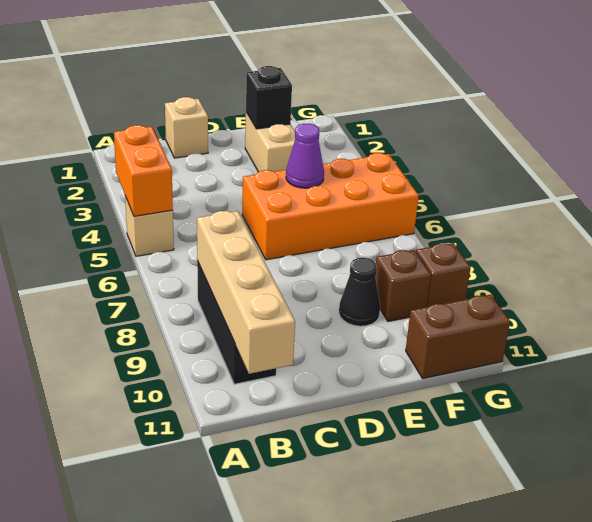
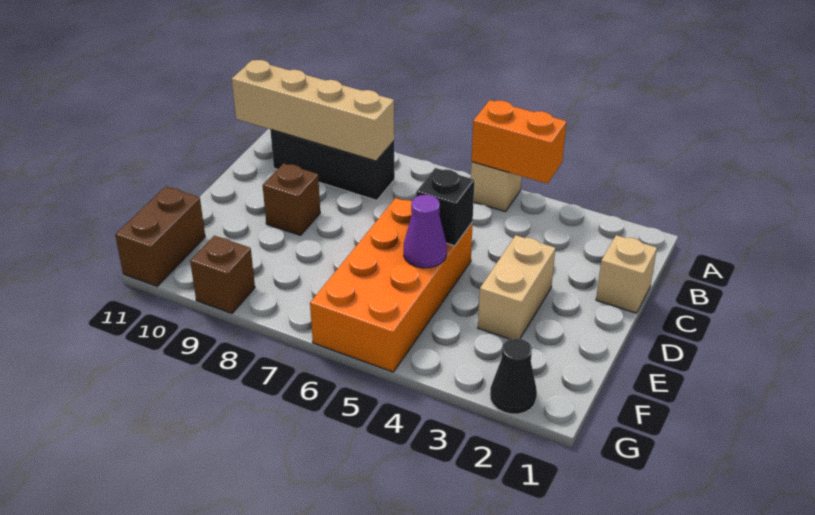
tan brick E2:E3 level 1 -> tan brick D3:E3 level 1
black brick E2 level 2 -> black brick D5 level 2
black cone E9 level 1 -> black cone G2 level 1
brown brick F9 level 1 -> brown brick D9 level 1

